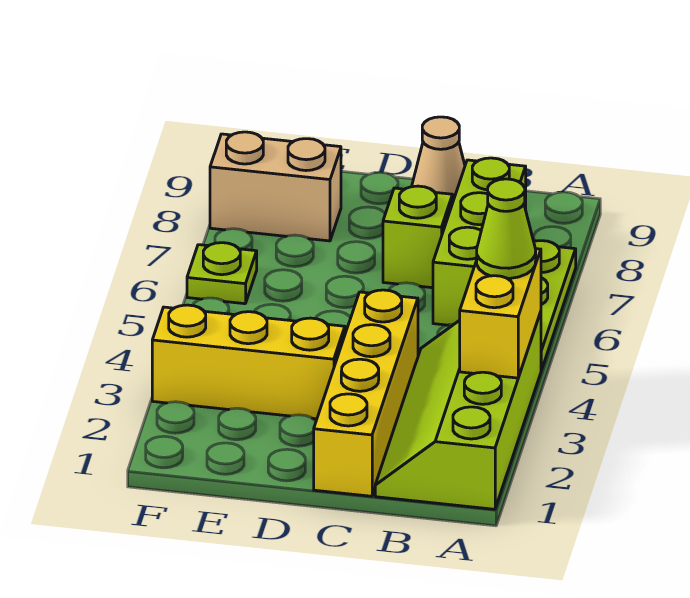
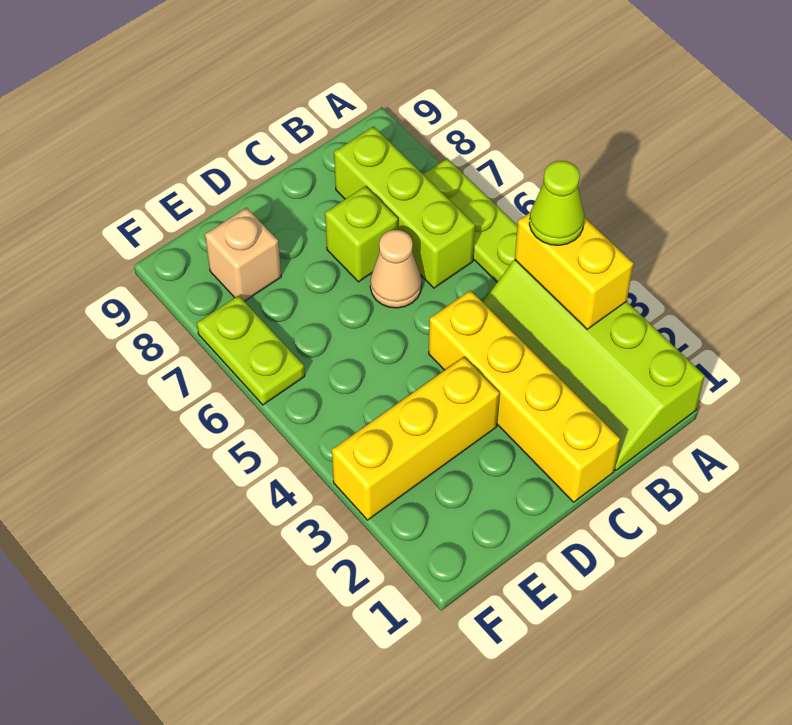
tan cone C9 level 1 -> tan cone C6 level 1
tan brick E8:F8 level 1 -> tan brick E8 level 1
lime plate F6 level 1 -> lime plate F6:F7 level 1

